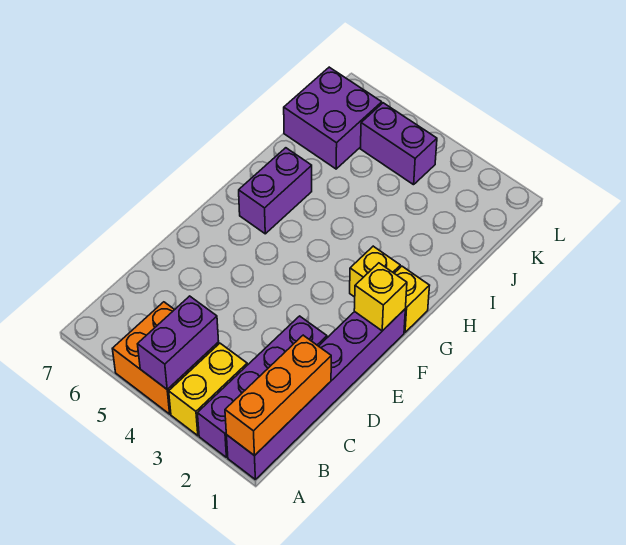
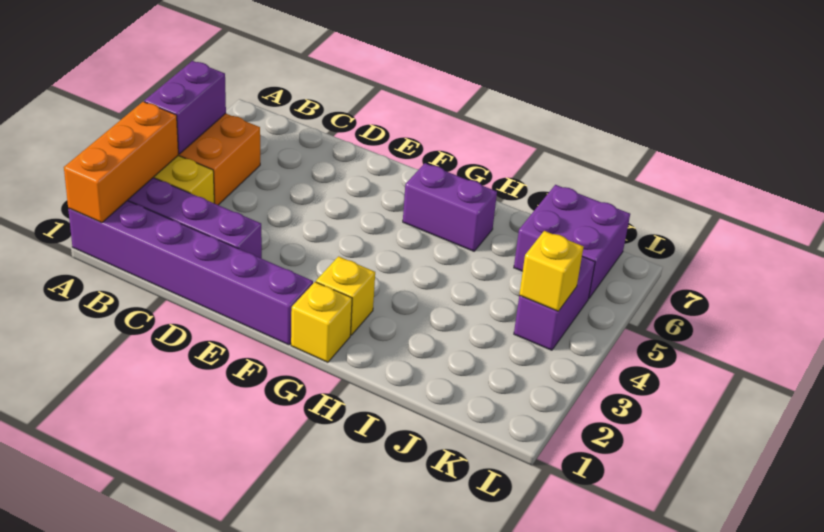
orange brick A1:C1 level 2 -> orange brick A1:A3 level 2
purple brick A4:B4 level 2 -> purple brick A4:A5 level 2
yellow brick F1 level 2 -> yellow brick K4 level 2

